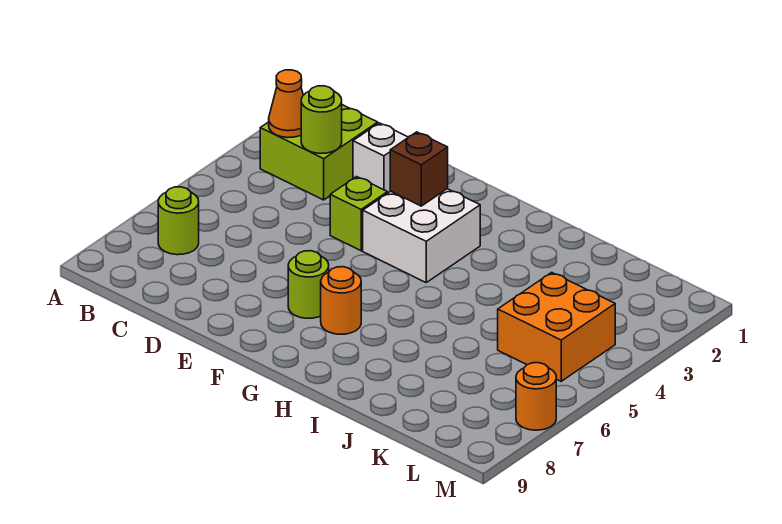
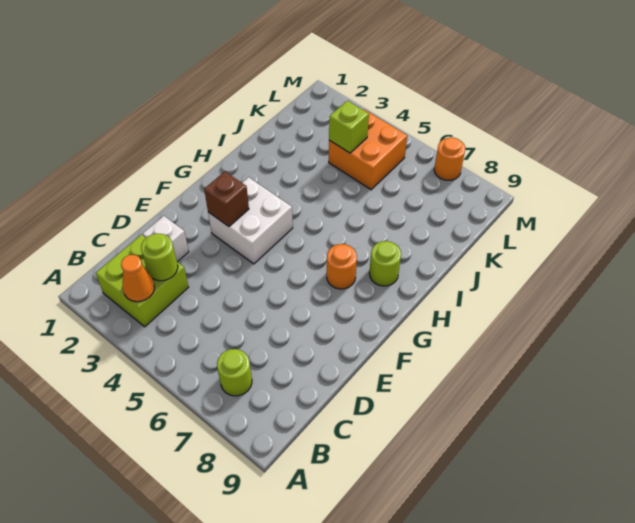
lime brick E4 level 1 -> lime brick K4 level 2
lime round brick F7 level 1 -> lime round brick H8 level 1

